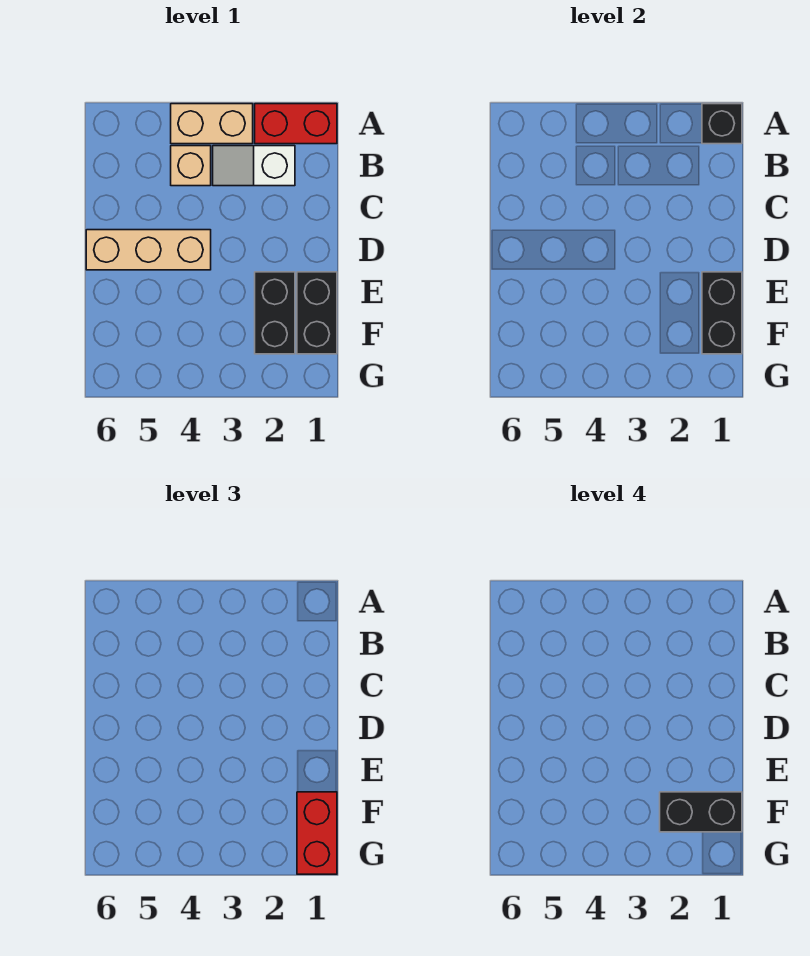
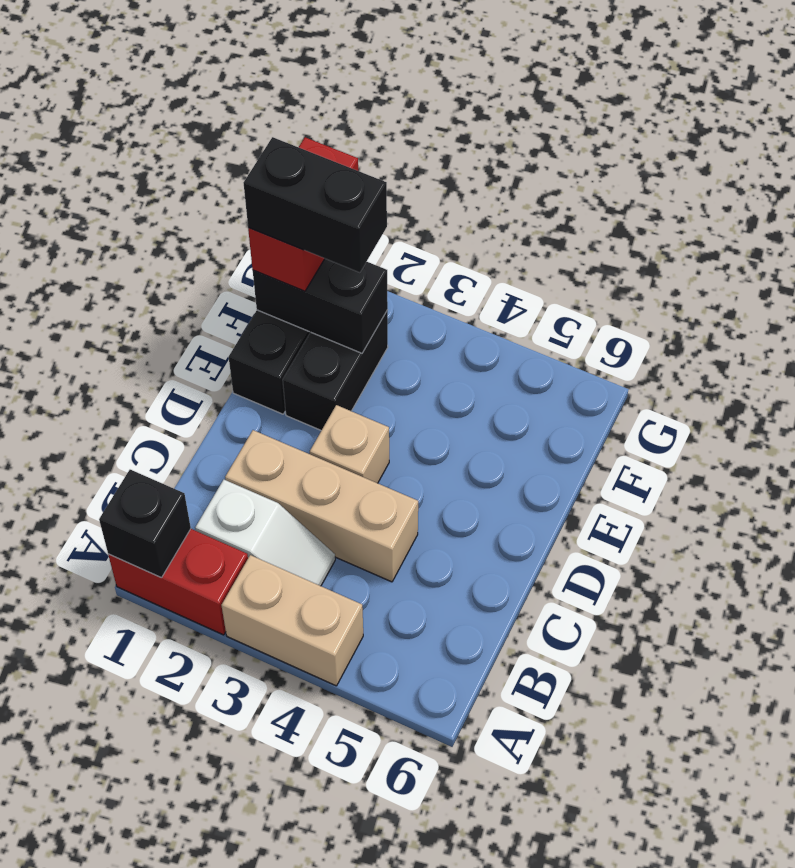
tan brick B4 level 1 -> tan brick D3 level 1
tan brick D4:D6 level 1 -> tan brick C2:C4 level 1
black brick E1:F1 level 2 -> black brick F1:F2 level 2

